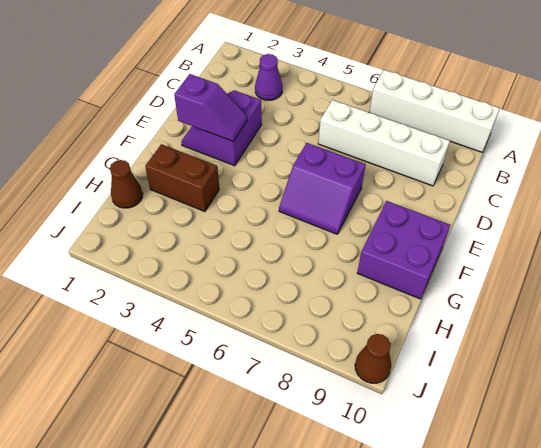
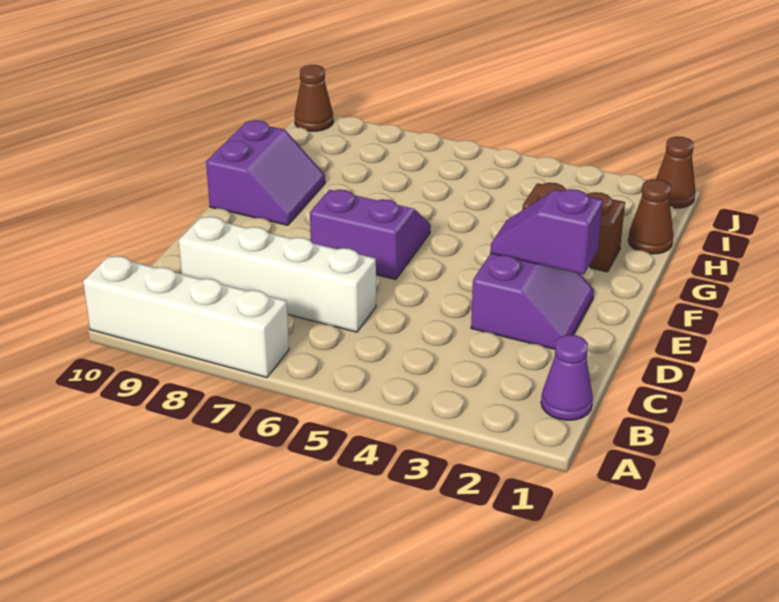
purple cone B3 level 1 -> purple cone B1 level 1
purple brick F9:G10 level 1 -> purple slope F9:G10 level 1 top 10
none -> brown cone J1 level 1

